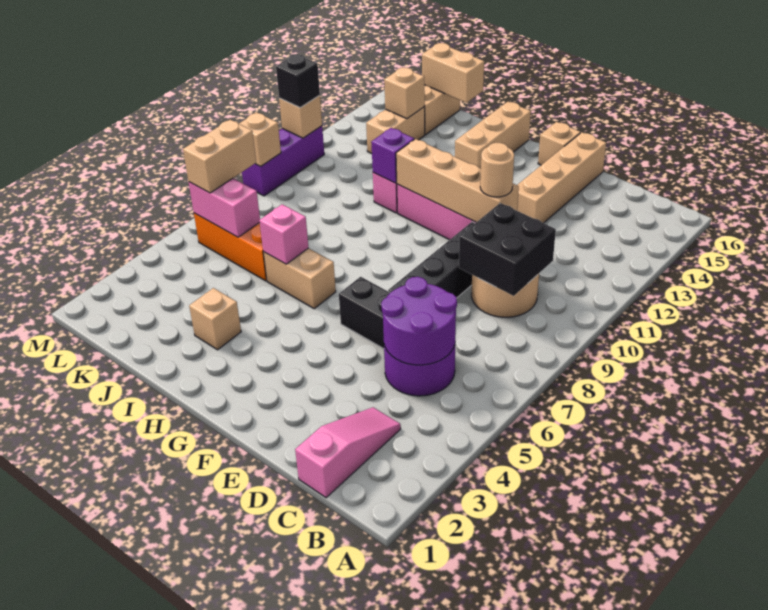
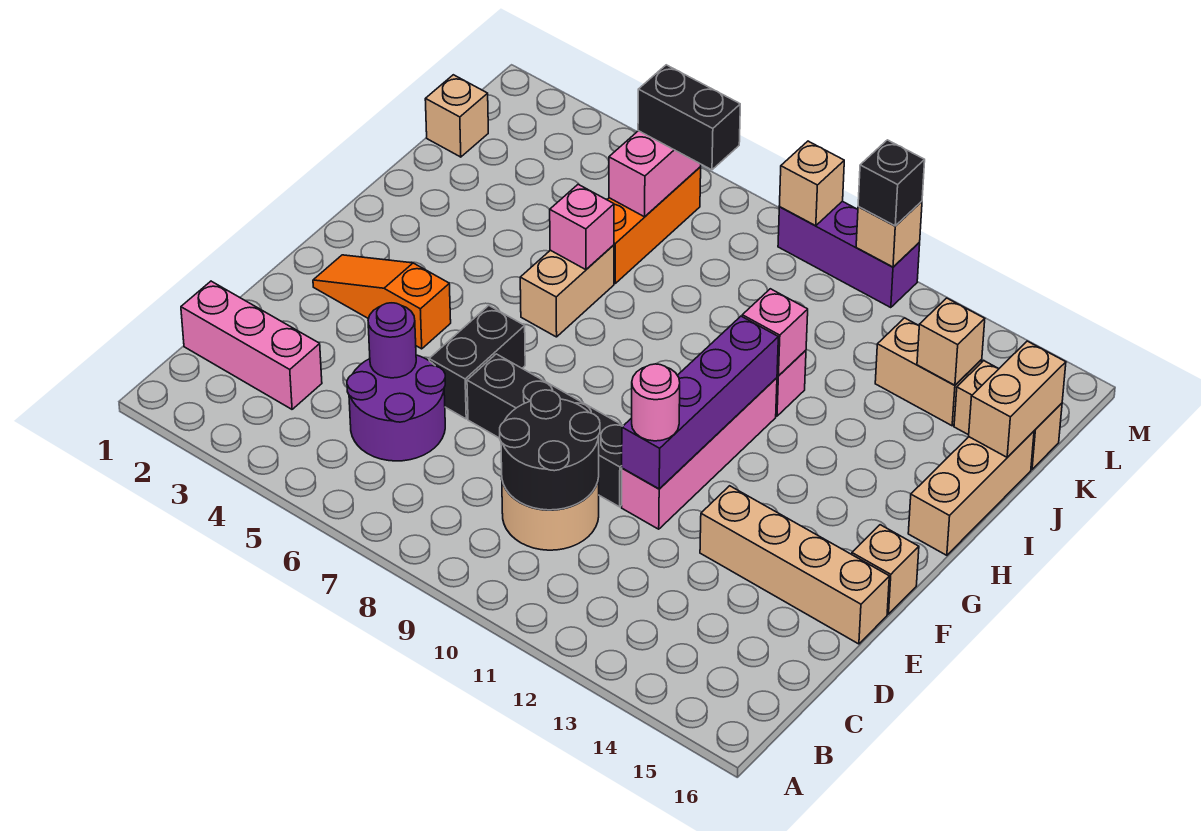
pink slope C1:C3 level 1 top 1 -> pink brick C1:C3 level 1
purple round brick C5:D6 level 2 -> purple round brick D5 level 2
black brick C9:D10 level 2 -> black round brick C9:D10 level 2
tan brick E11:H11 level 2 -> purple brick E11:H11 level 2
tan round brick E11 level 3 -> pink round brick E11 level 3
none -> orange slope F2:F4 level 1 top 4
tan brick H14:H16 level 1 -> tan brick H16:J16 level 1
tan brick I3 level 1 -> tan brick K1 level 1
purple brick I11 level 2 -> pink brick I11 level 2
tan brick L6:L7 level 3 -> black brick L6:L7 level 3

